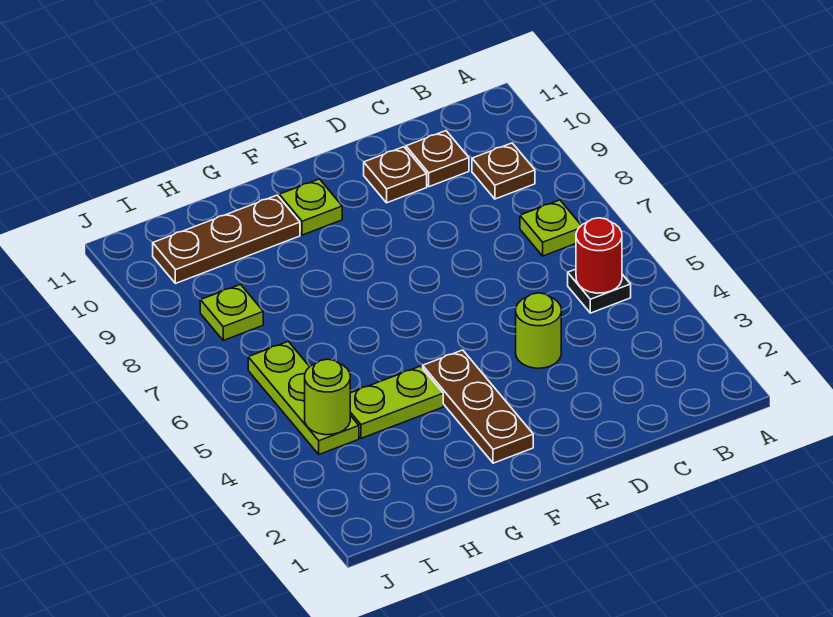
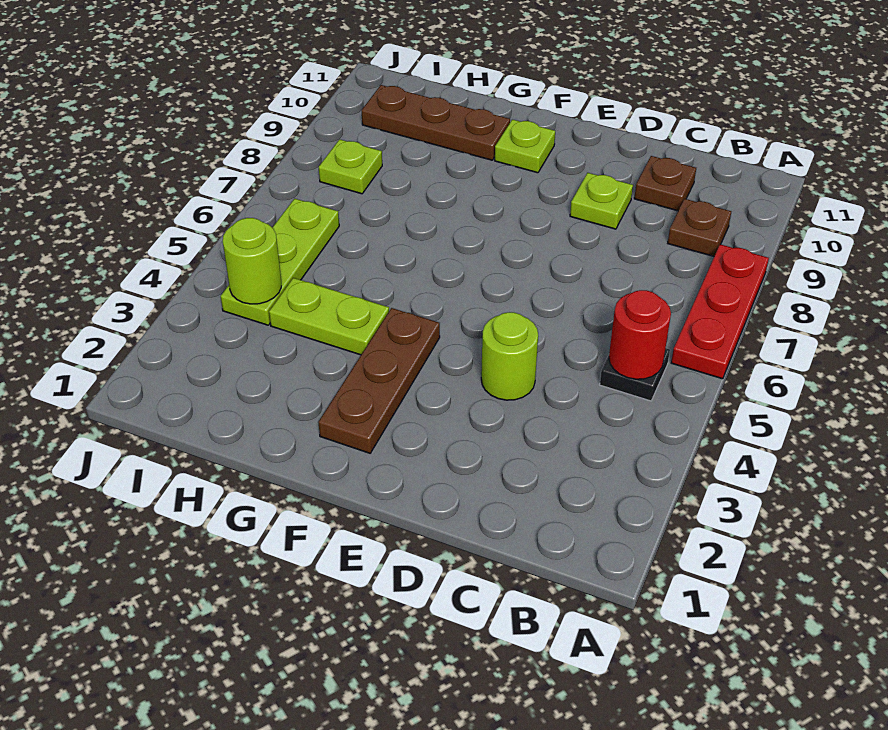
none -> red plate A6:A8 level 1
lime plate B7 level 1 -> lime plate D9 level 1
brown plate D10 level 1 -> none

